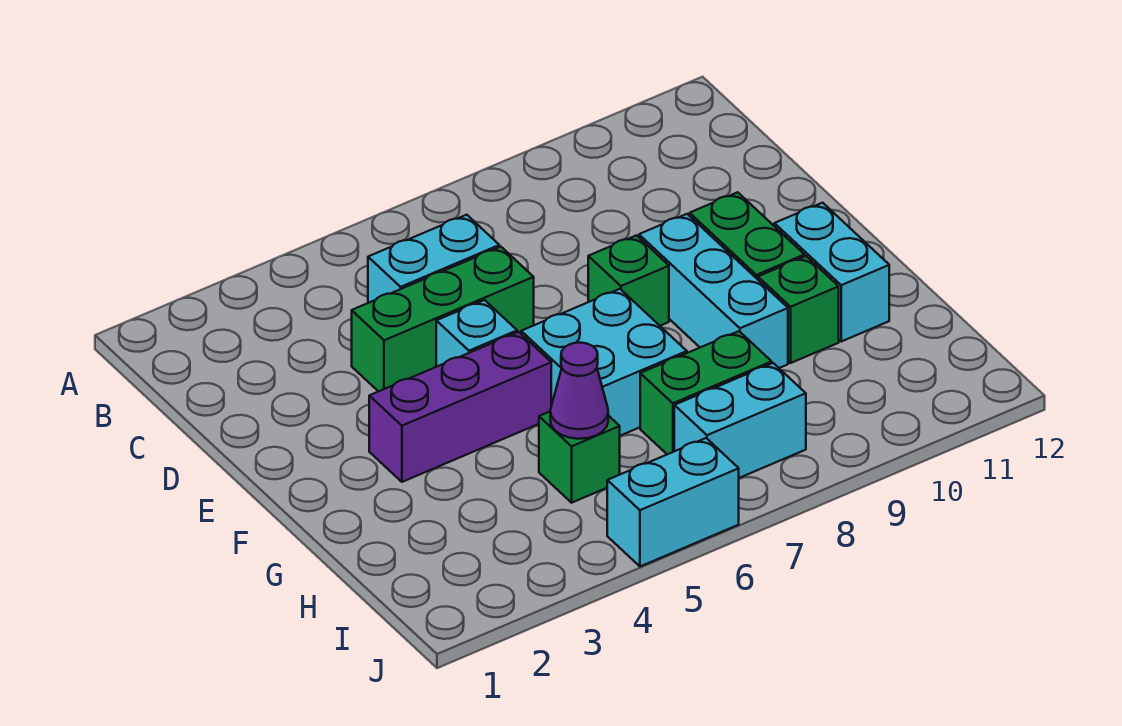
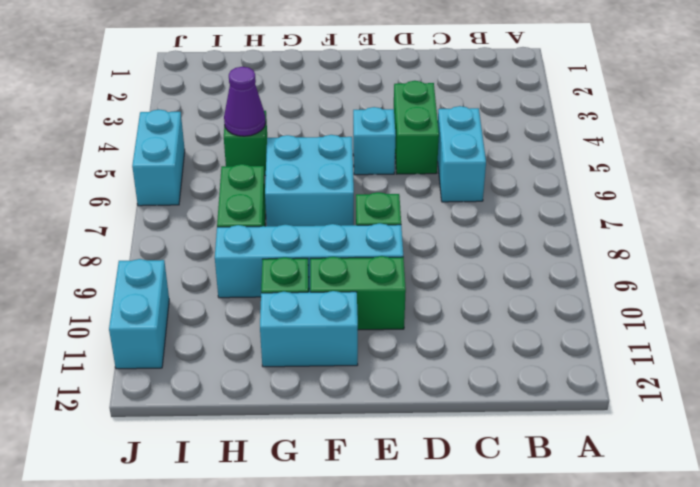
green brick D4:D6 level 1 -> green brick D4:D5 level 1
cyan brick E9:G9 level 1 -> cyan brick E9:H9 level 1
purple brick F3:F5 level 1 -> none
cyan brick I7:I8 level 1 -> cyan brick J10:J11 level 1

